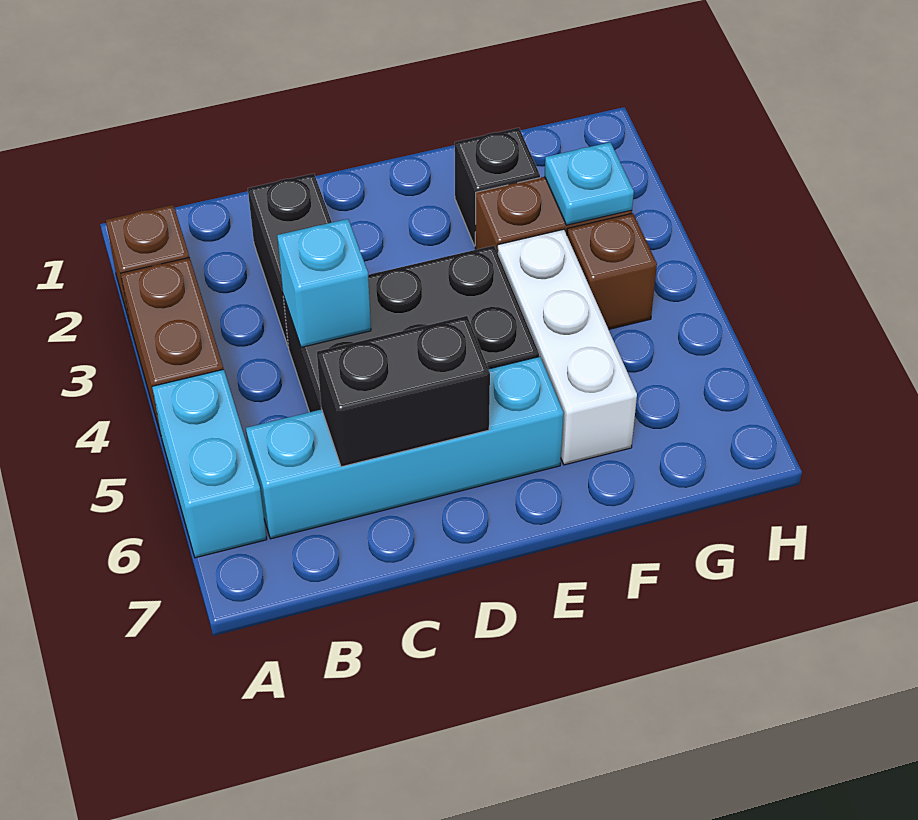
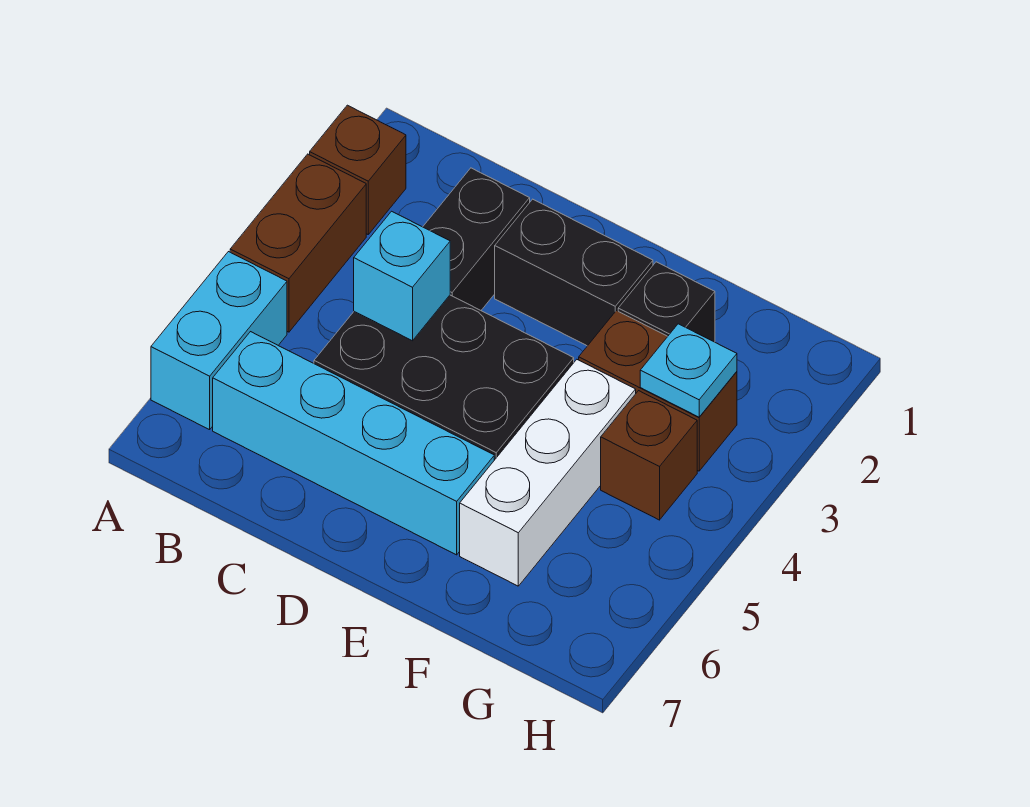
black brick C6:D6 level 2 -> black brick D2:E2 level 1

